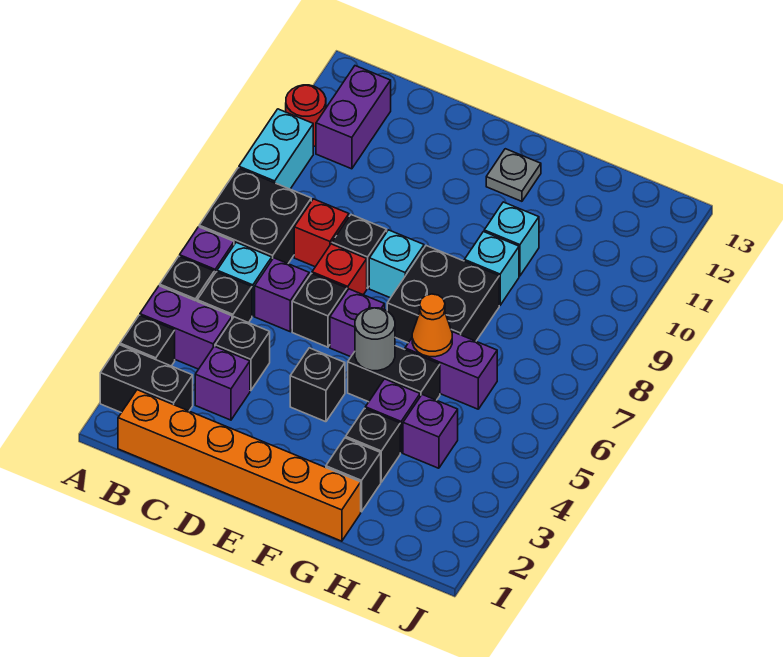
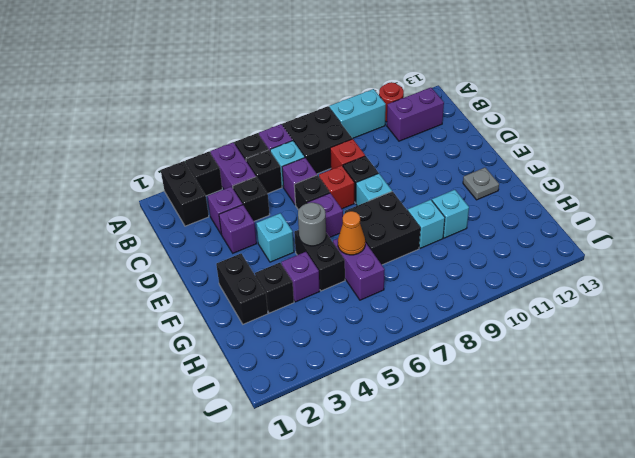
orange brick B1:G1 level 1 -> none
black brick E4 level 1 -> cyan brick E4 level 1
black brick G2 level 1 -> black brick F2:G2 level 1
purple brick H4 level 1 -> purple brick D3 level 1

